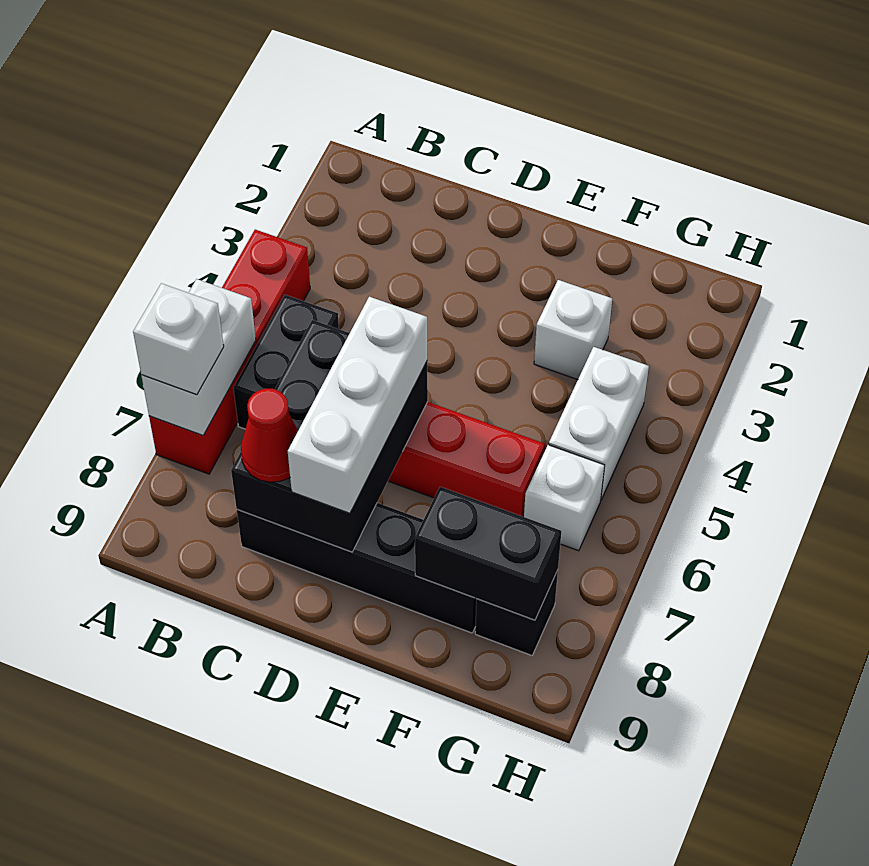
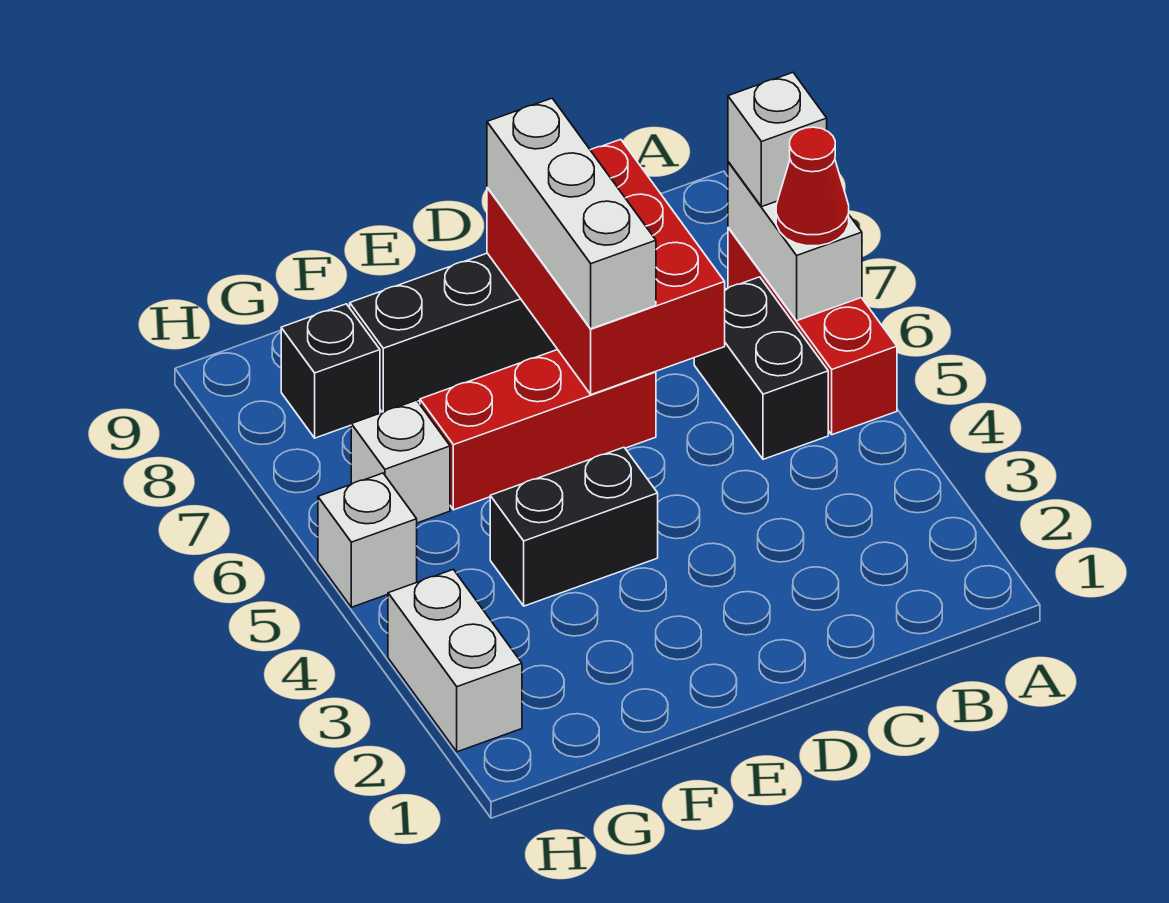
red brick A4:A7 level 1 -> red brick A5:A7 level 1
black brick C6:D8 level 2 -> red brick C6:D8 level 2
red cone C8 level 3 -> red cone A6 level 3
white brick F3 level 1 -> white brick H5 level 1
black brick F8:G8 level 2 -> black brick E4:F4 level 1
white brick G4:G5 level 1 -> white brick H2:H3 level 1

